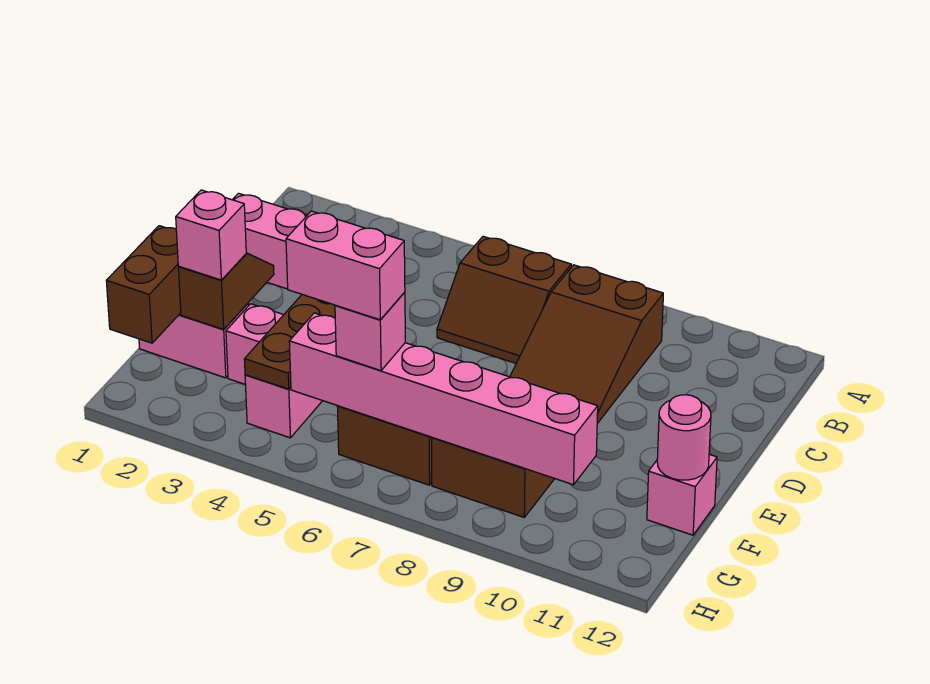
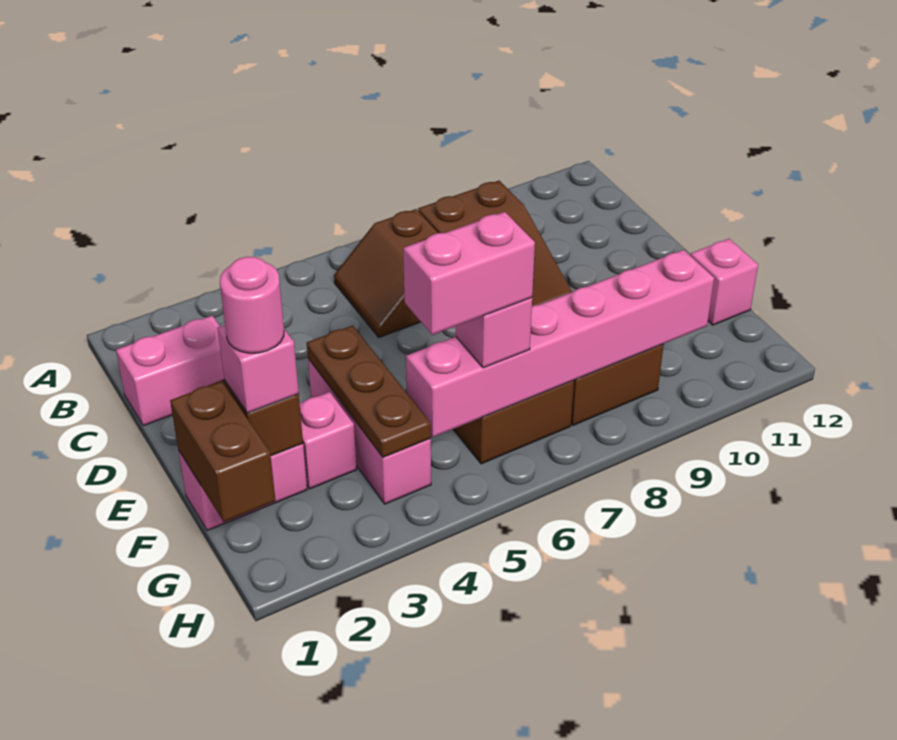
brown slope B6:C7 level 1 top B -> brown slope B6:C7 level 1 top 7
pink round brick F12 level 2 -> pink round brick F2 level 4

